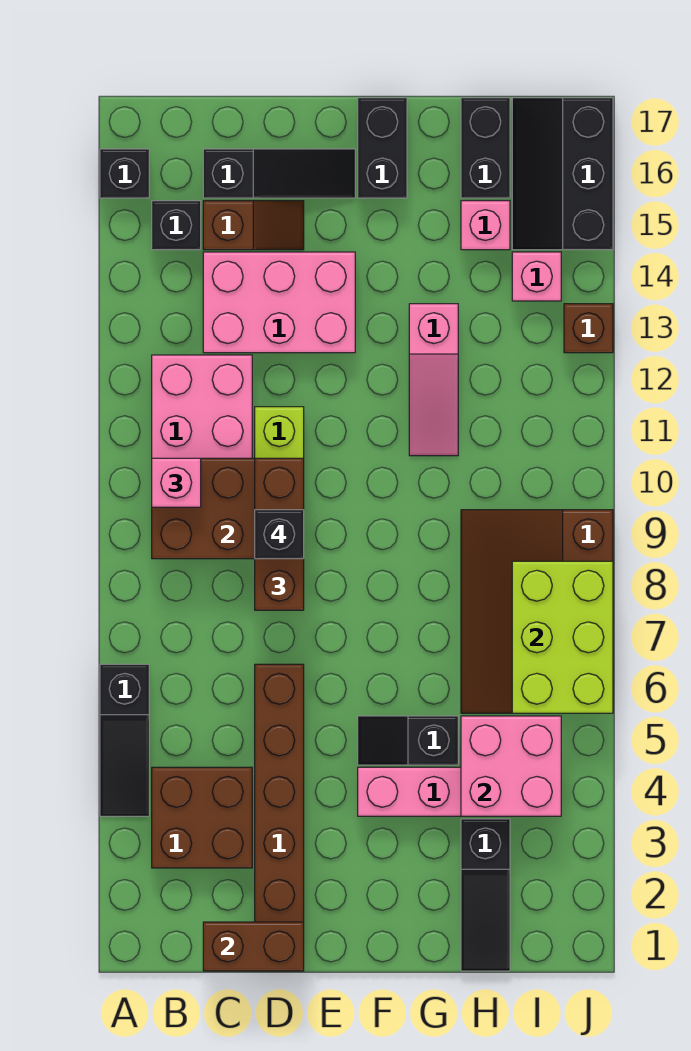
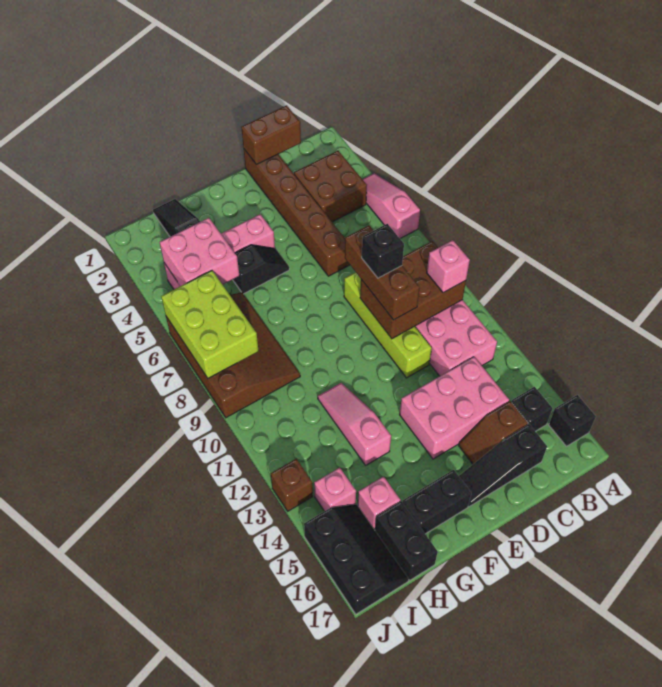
black slope A4:A6 level 1 top 6 -> pink slope A4:A6 level 1 top 6
black brick F16:F17 level 1 -> black brick F16:G16 level 1

